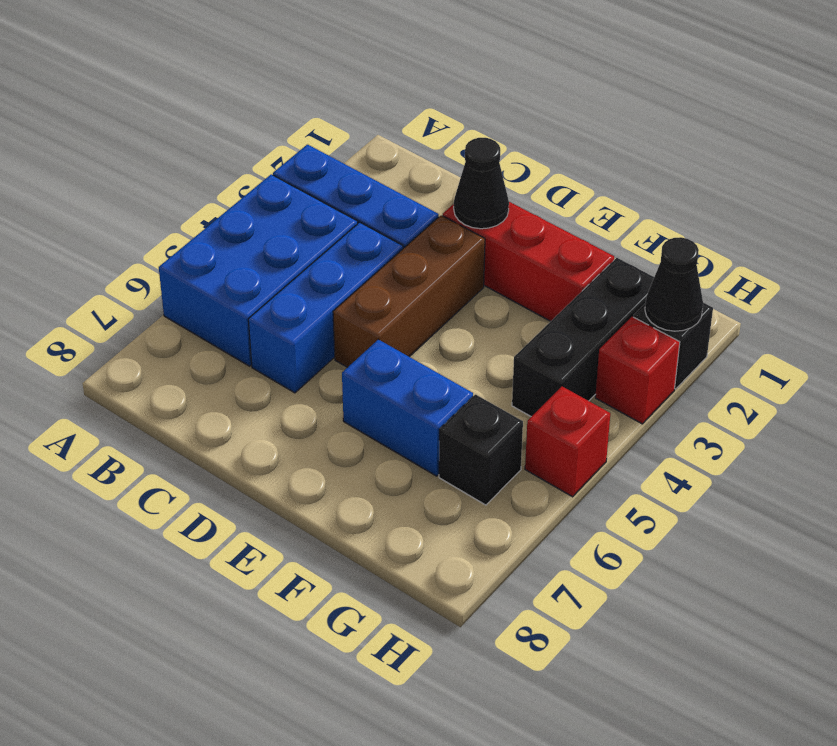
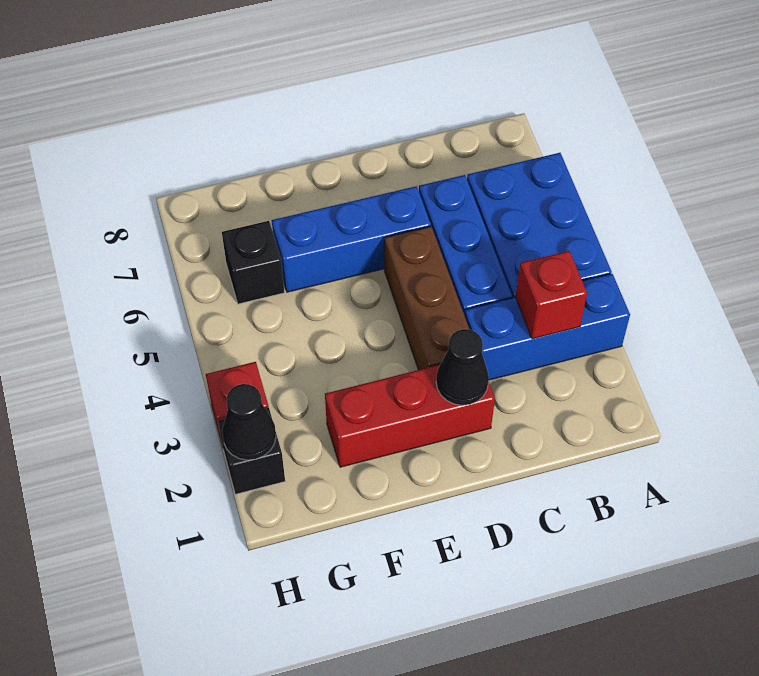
blue brick E6:F6 level 1 -> blue brick D6:F6 level 1
black brick G2:G4 level 1 -> none
red brick H5 level 1 -> red brick B3 level 2

